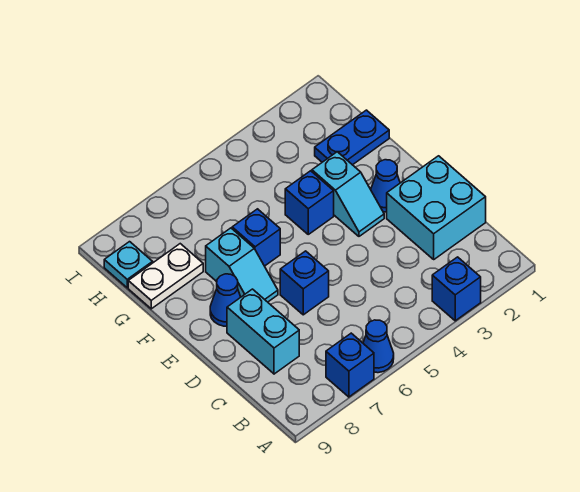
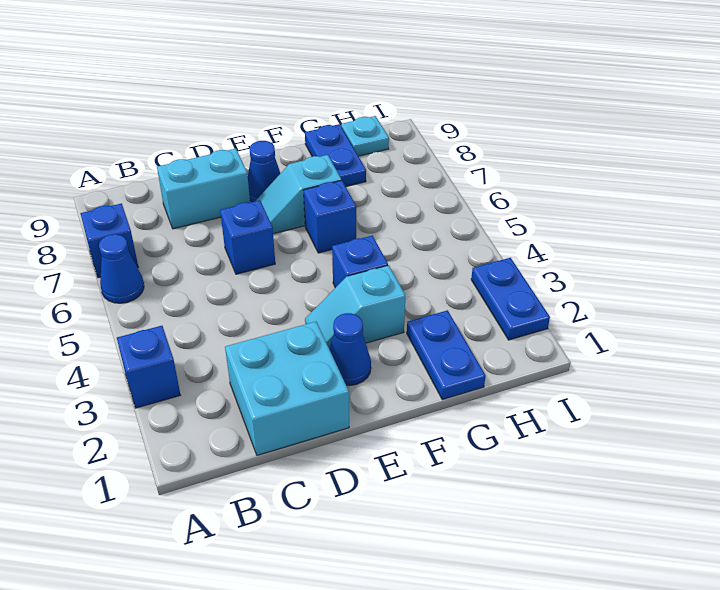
white plate G8:G9 level 1 -> blue plate G8:G9 level 1
none -> blue plate I2:I3 level 1

